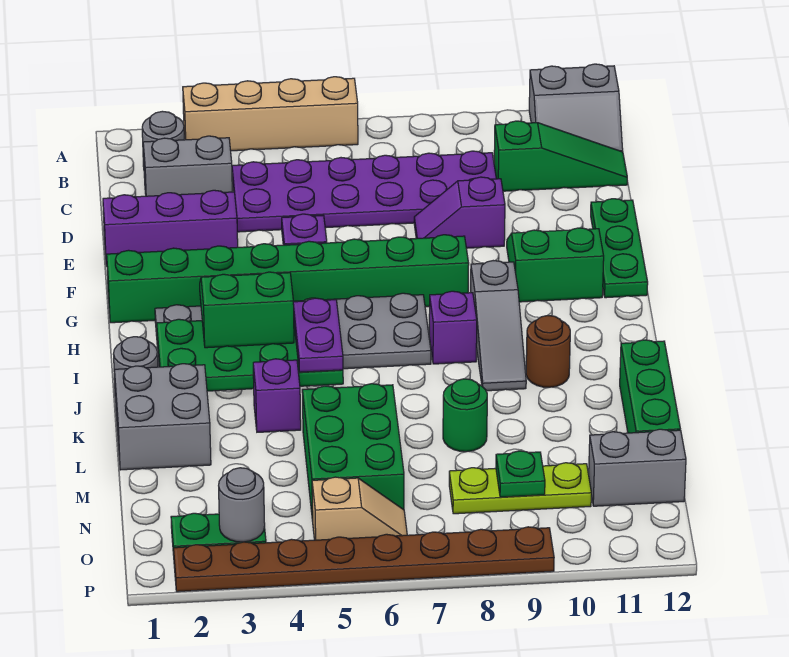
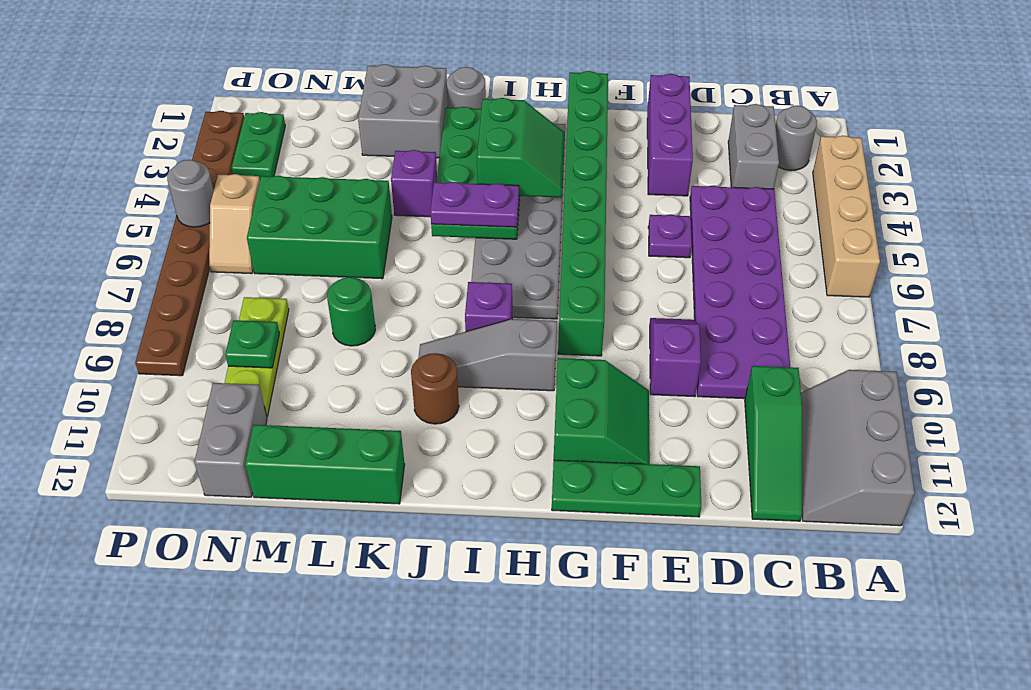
grey slope A11:B12 level 1 top A -> grey slope A10:B12 level 1 top A
grey round brick O3 level 2 -> grey round brick P5 level 2

